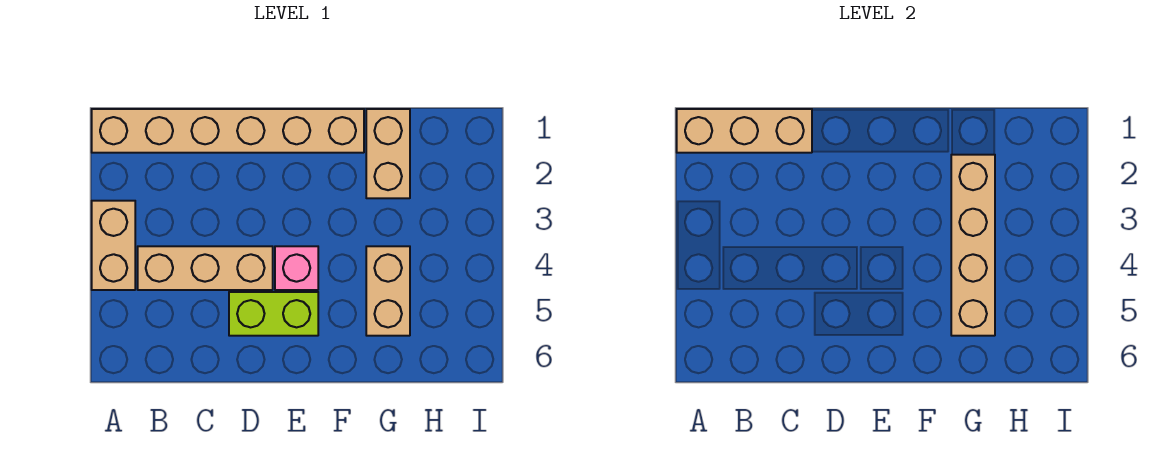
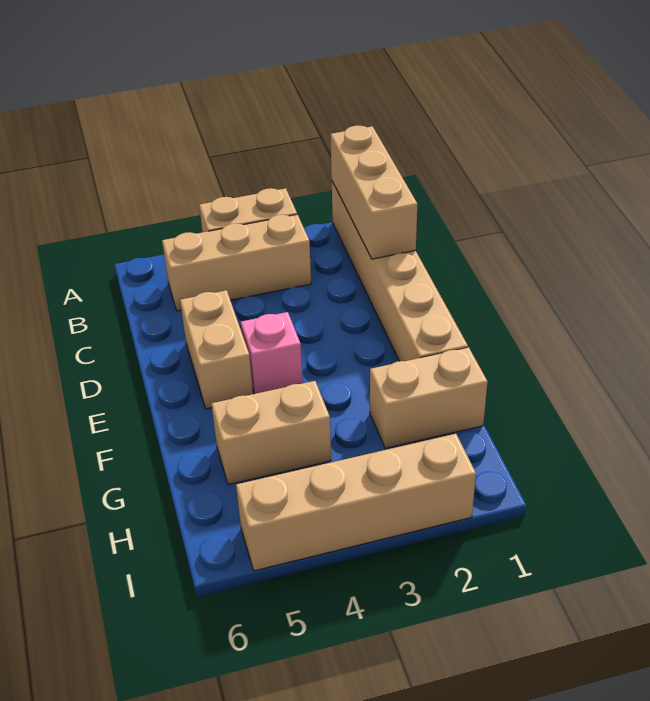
tan brick B4:D4 level 1 -> tan brick B3:B5 level 1
lime brick D5:E5 level 1 -> tan brick D5:E5 level 1
tan brick G2:G5 level 2 -> tan brick I2:I5 level 1

